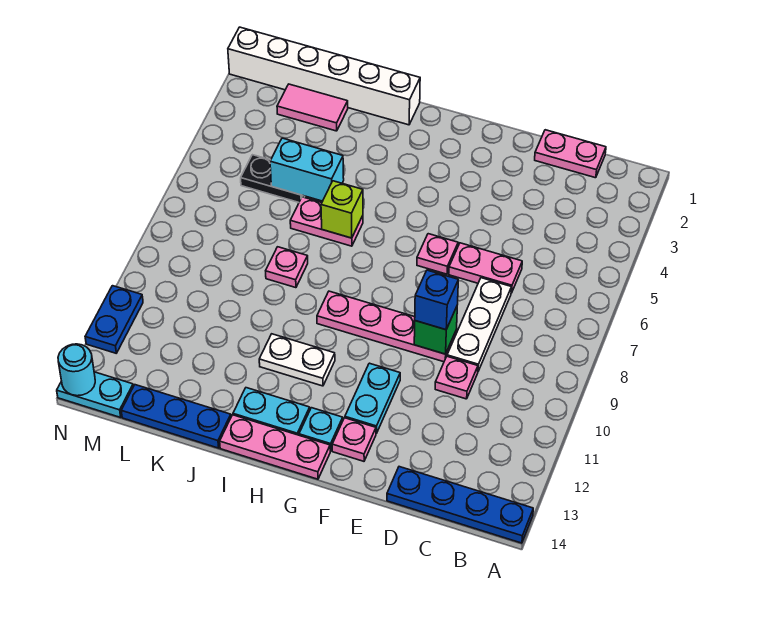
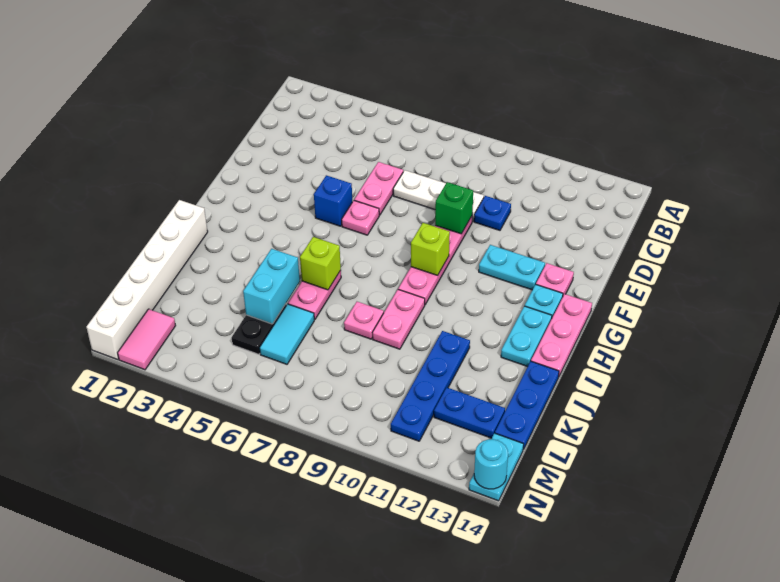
blue plate A14:D14 level 1 -> blue plate J11:M11 level 1
pink plate C1:D1 level 1 -> pink plate I9:J9 level 1
pink plate D10 level 1 -> blue plate D10 level 1
blue brick E9 level 3 -> blue brick F5 level 1
none -> lime brick G9 level 2
white plate H11:I11 level 1 -> none
pink tile K2:L2 level 1 -> pink tile M2:N2 level 1
none -> cyan tile K6:L6 level 1
blue plate N11:N12 level 1 -> blue plate L12:L13 level 1

